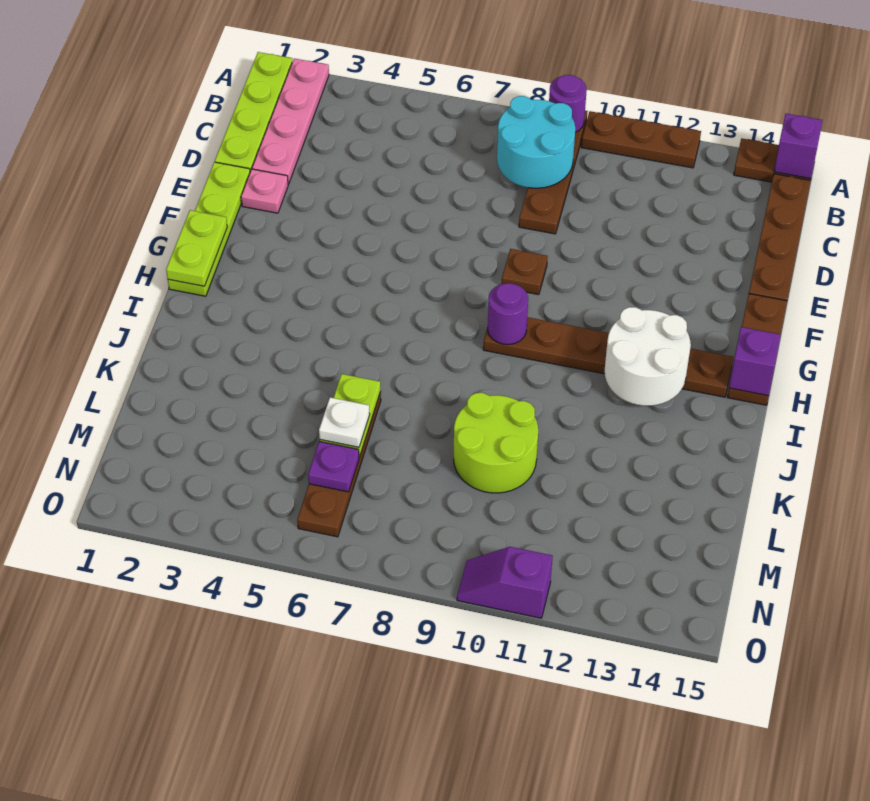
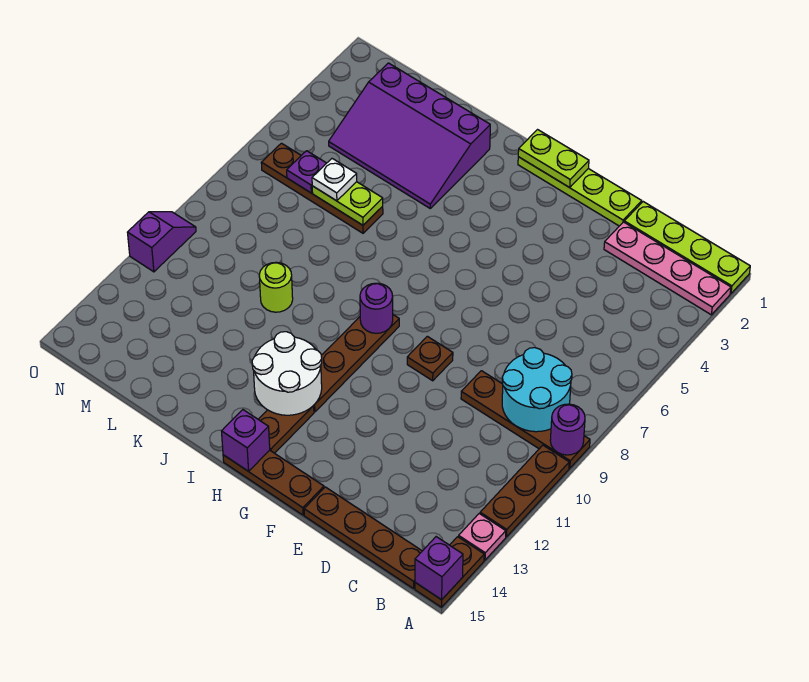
pink plate E2 level 1 -> pink plate A13 level 1
none -> purple slope J2:M4 level 1 top 2
lime round brick K9:L10 level 1 -> lime round brick K10 level 1

